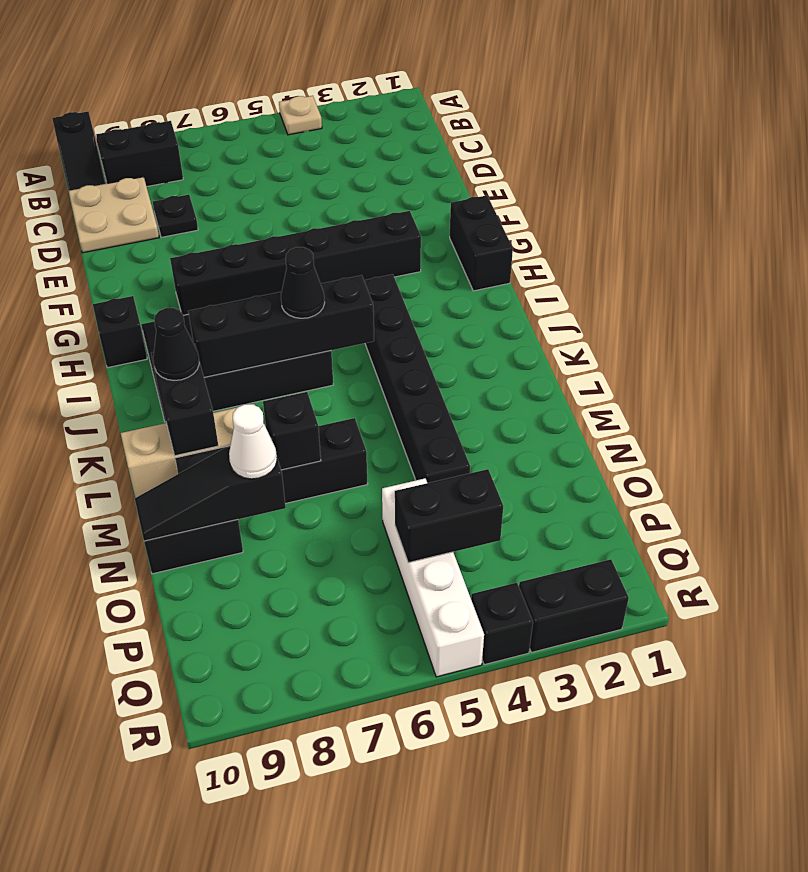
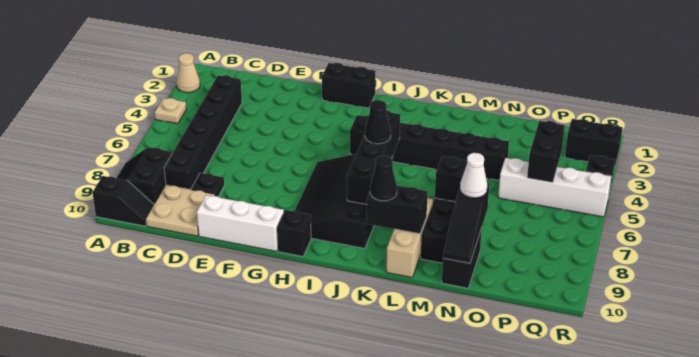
none -> tan cone A2 level 1
none -> white brick E10:G10 level 1
black brick G3:G8 level 1 -> black brick C3:C8 level 1
black brick R2:R3 level 1 -> black brick Q2:R2 level 1

